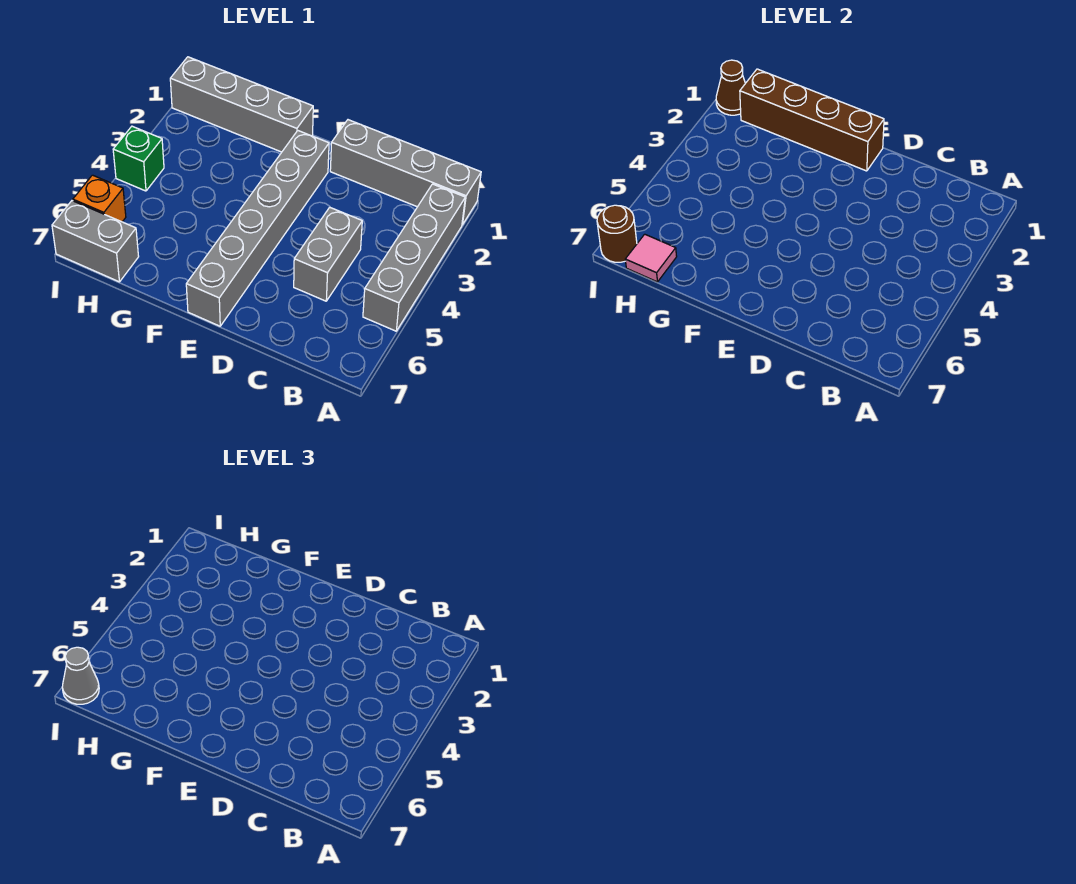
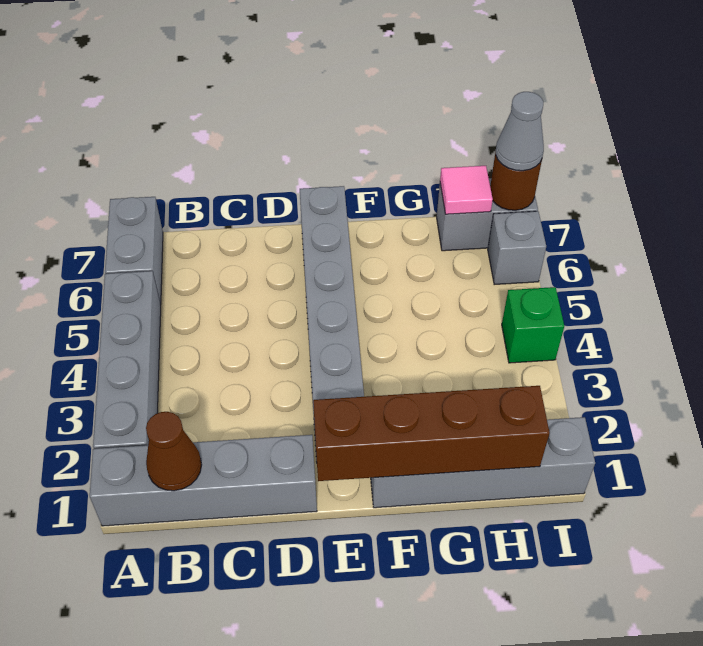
grey brick C4:C5 level 1 -> grey brick A6:A7 level 1
brown cone I1 level 2 -> brown cone B1 level 2
orange brick I6 level 1 -> grey brick I6 level 1

